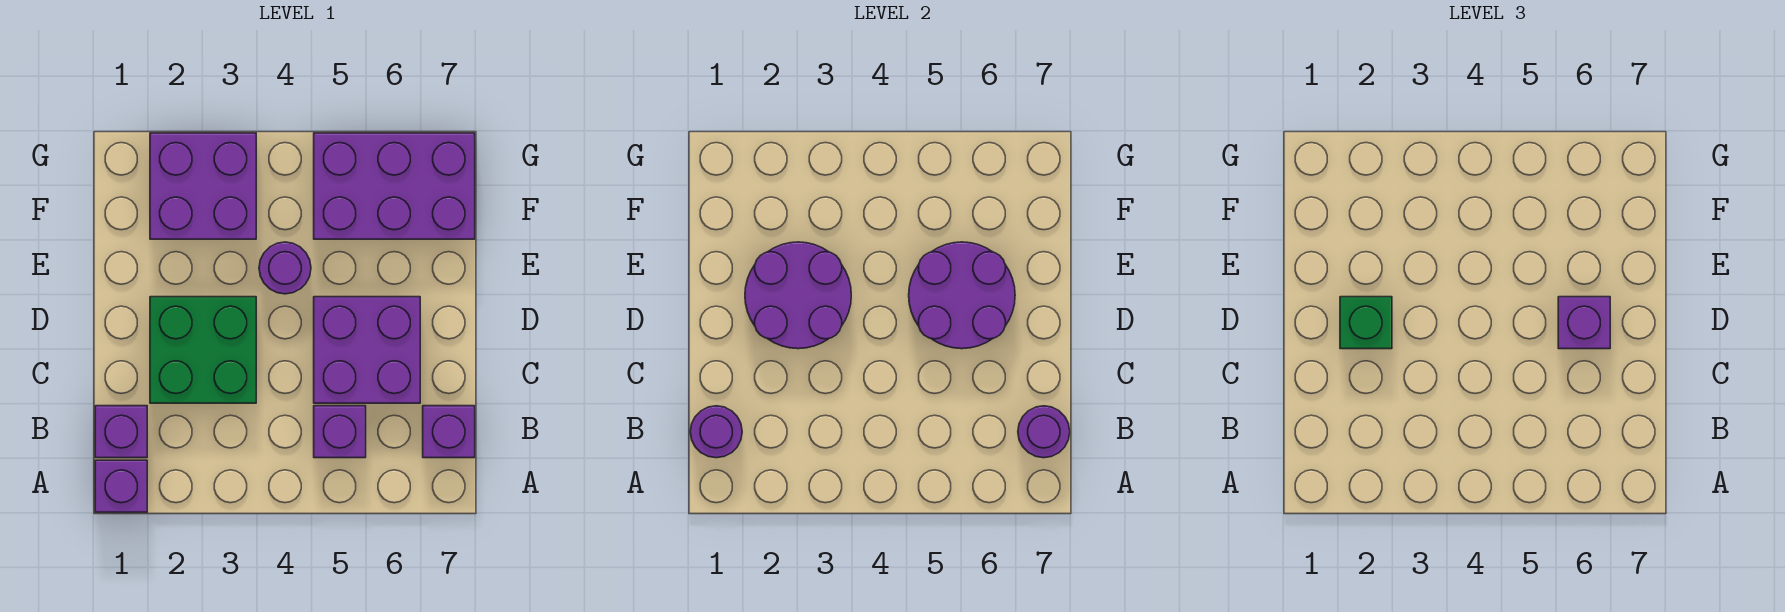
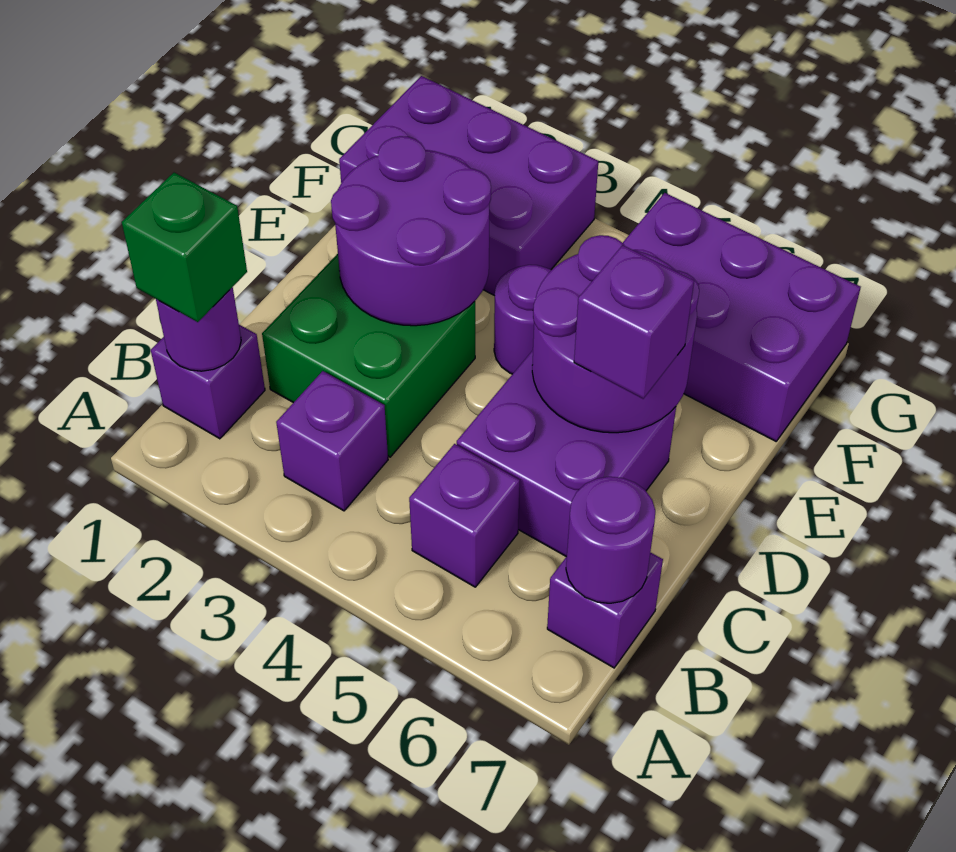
purple brick A1 level 1 -> purple brick B3 level 1
green brick D2 level 3 -> green brick B1 level 3
purple brick F2:G3 level 1 -> purple brick F1:G3 level 1

